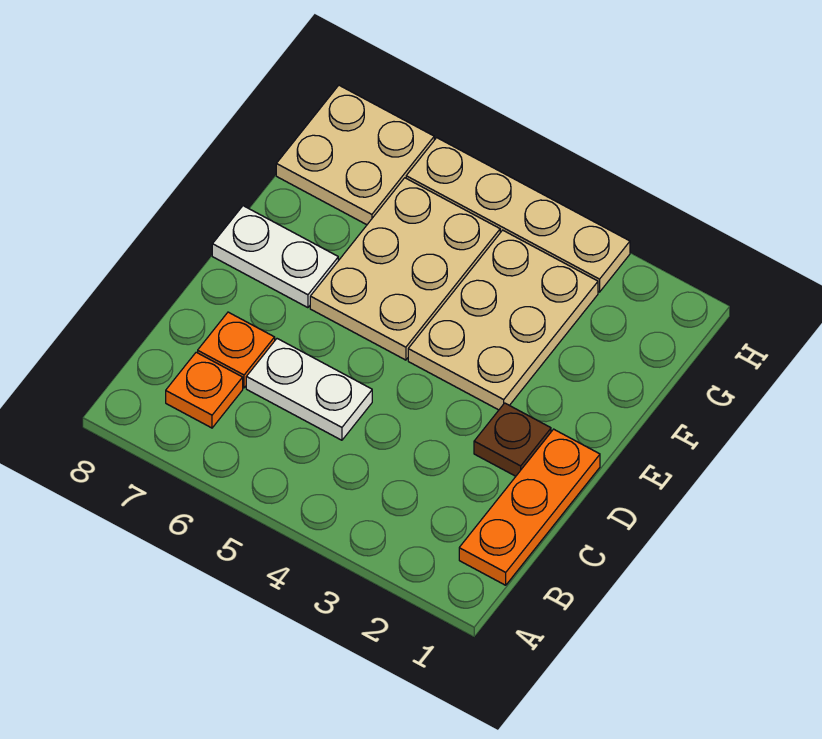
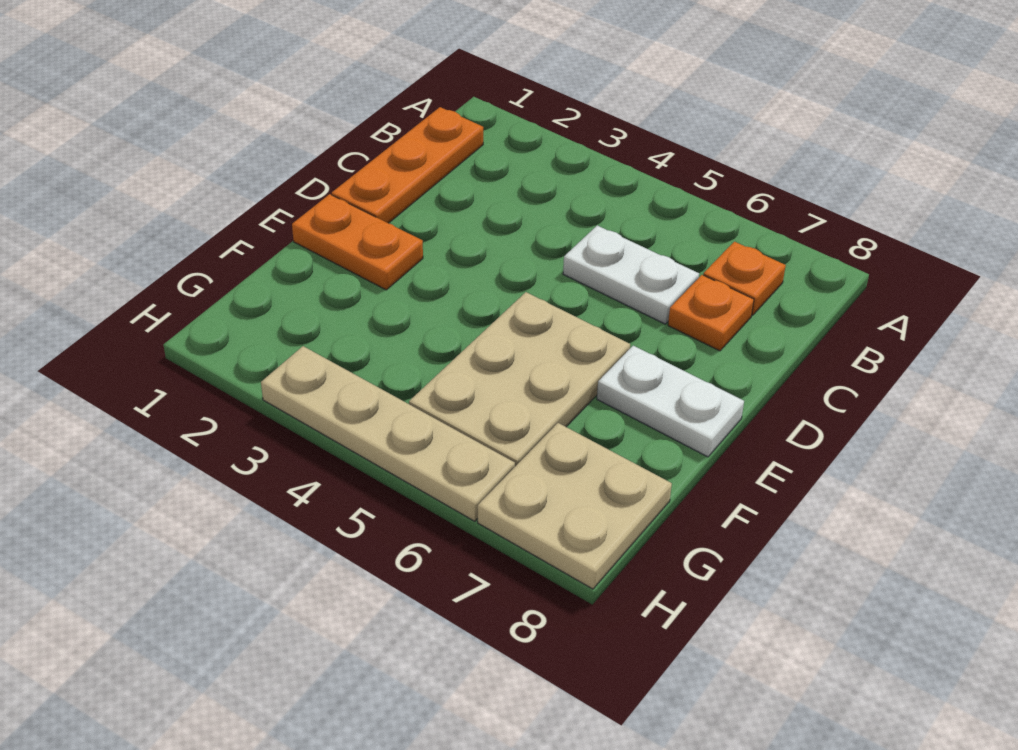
brown plate D2 level 1 -> none
none -> orange plate E1:E2 level 1
tan plate E3:G4 level 1 -> none

